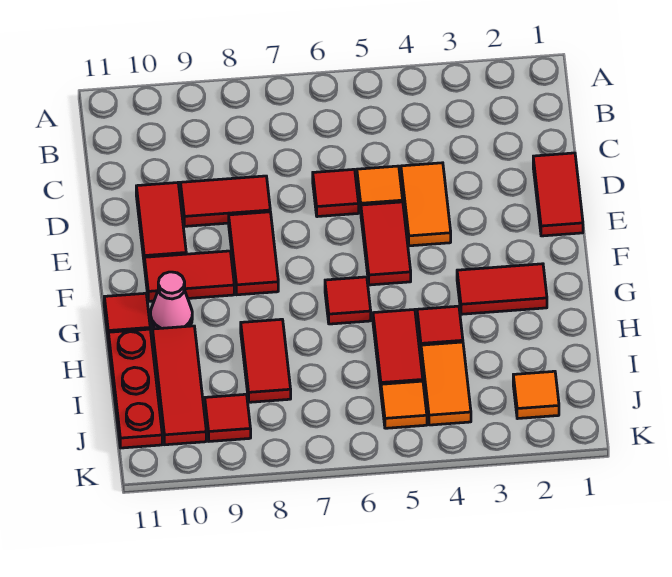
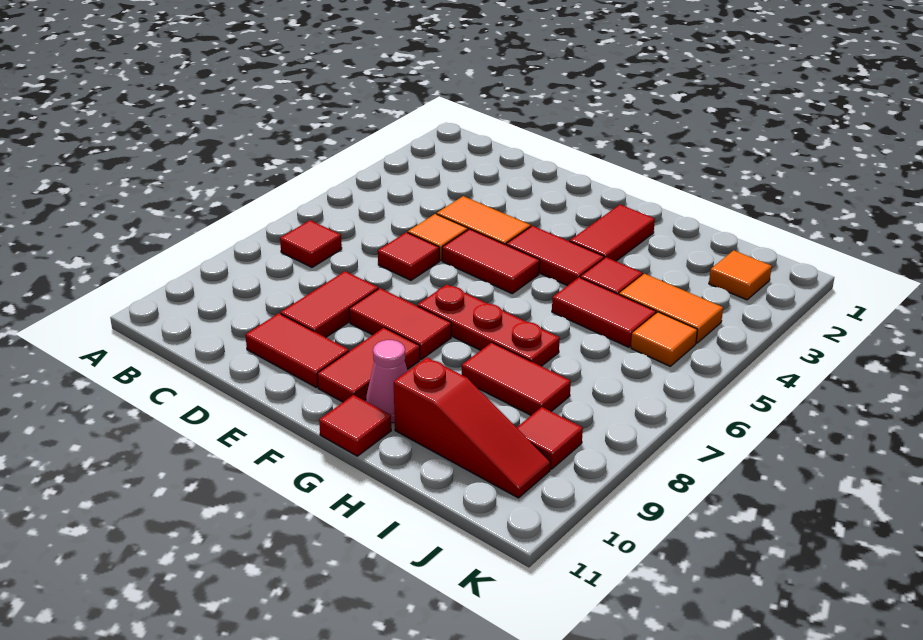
red tile D1:E1 level 1 -> red tile F4:G4 level 1
red tile G6 level 1 -> red tile B7 level 1
red tile H10:J10 level 1 -> red slope H10:J10 level 1 top H
red plate H11:J11 level 1 -> red plate F7:H7 level 1

